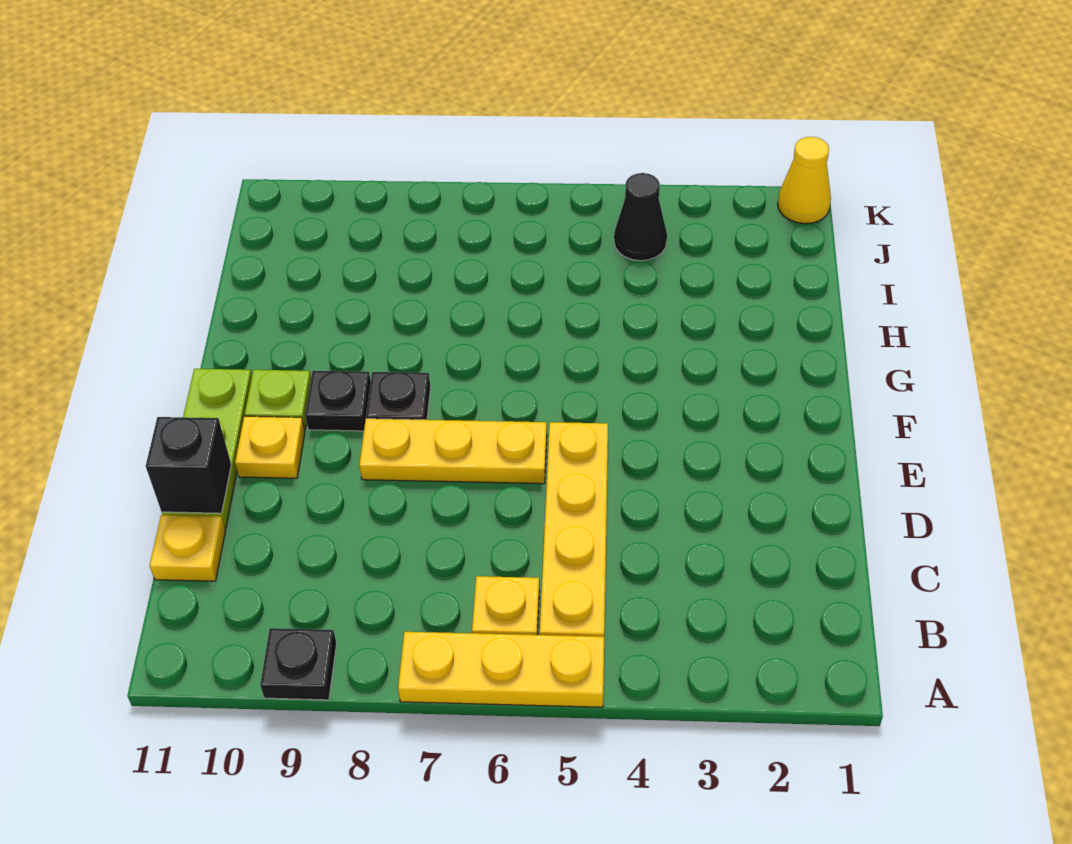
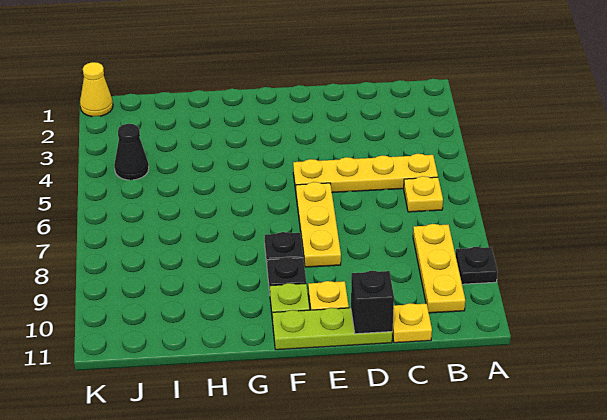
yellow plate A5:A7 level 1 -> yellow plate B8:B10 level 1

